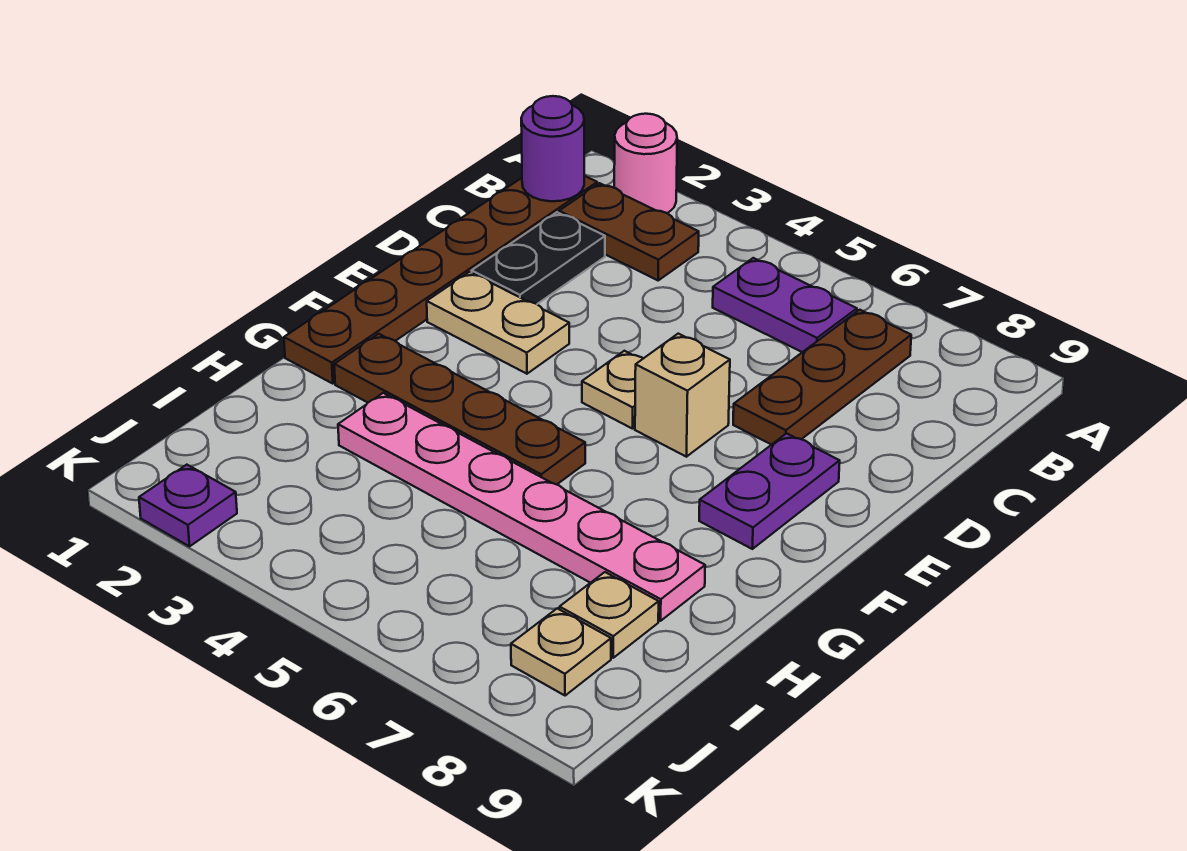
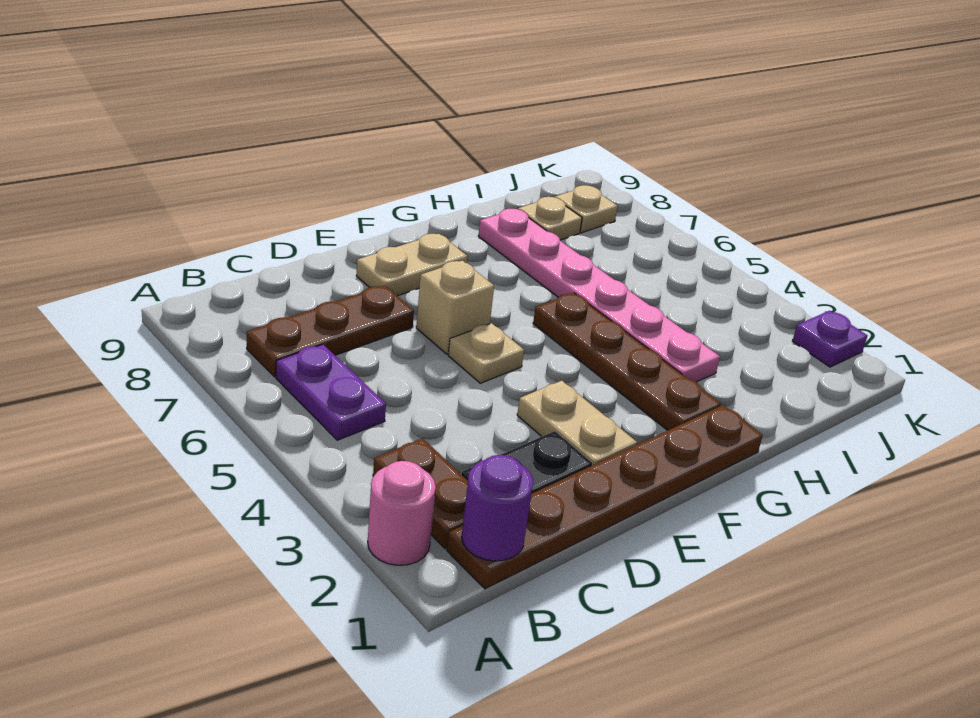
purple plate E8:F8 level 1 -> tan plate E8:F8 level 1

